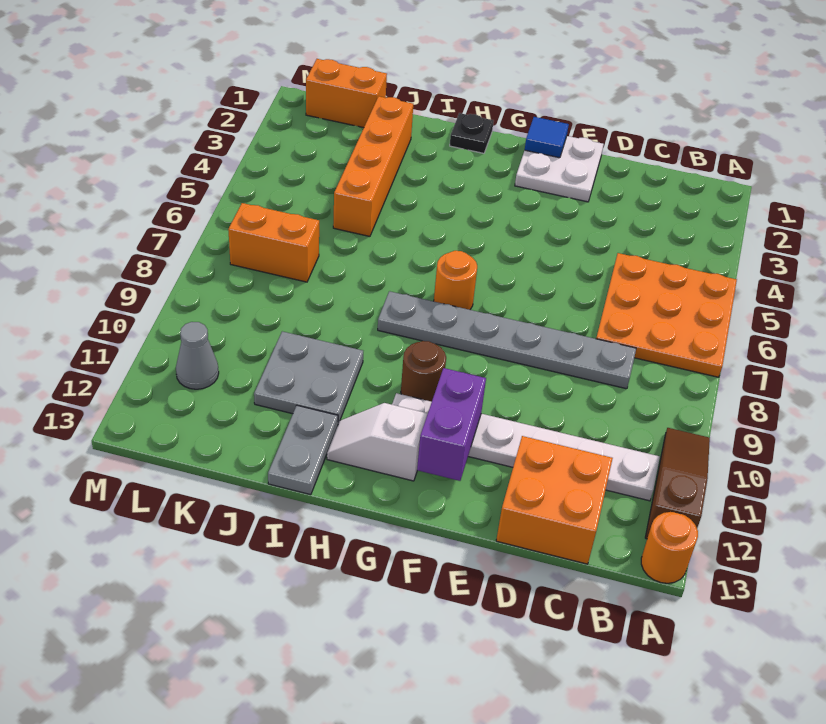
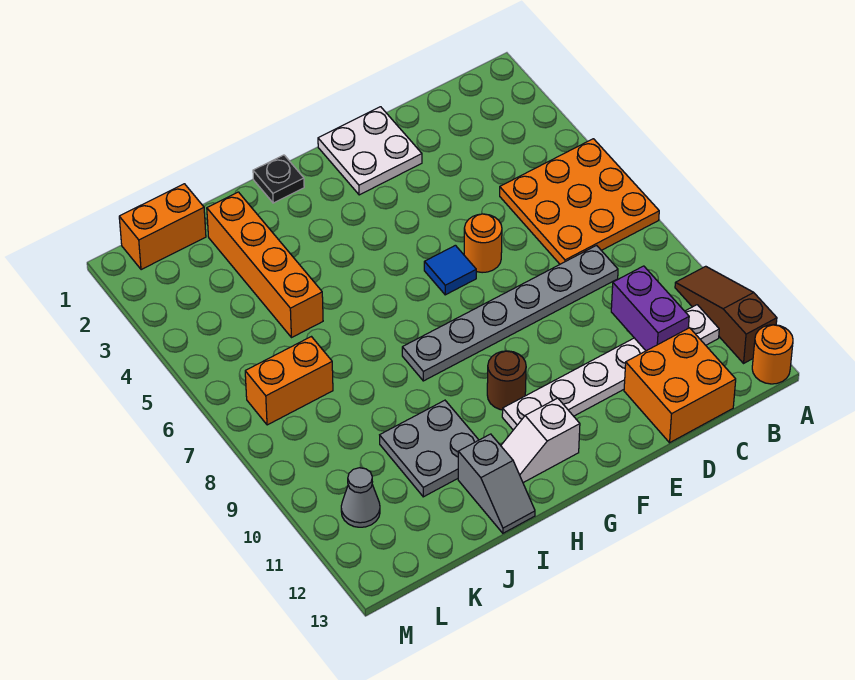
blue tile F1 level 2 -> blue tile F6 level 1
purple brick F11:F12 level 2 -> purple brick C10:C11 level 2
orange round brick G7 level 1 -> orange round brick E6 level 1
grey plate I12:I13 level 1 -> grey slope I12:I13 level 1 top 12

